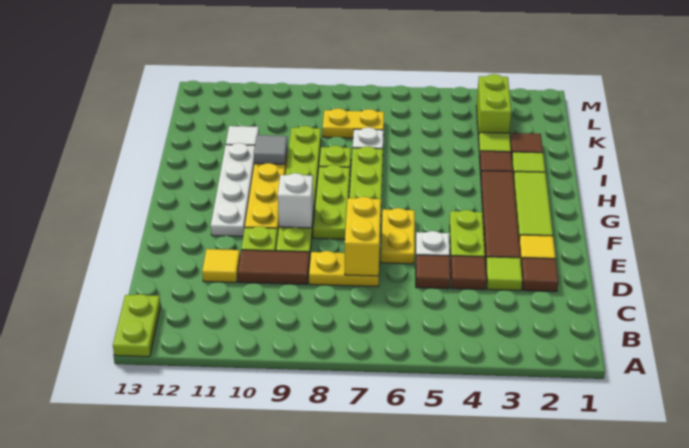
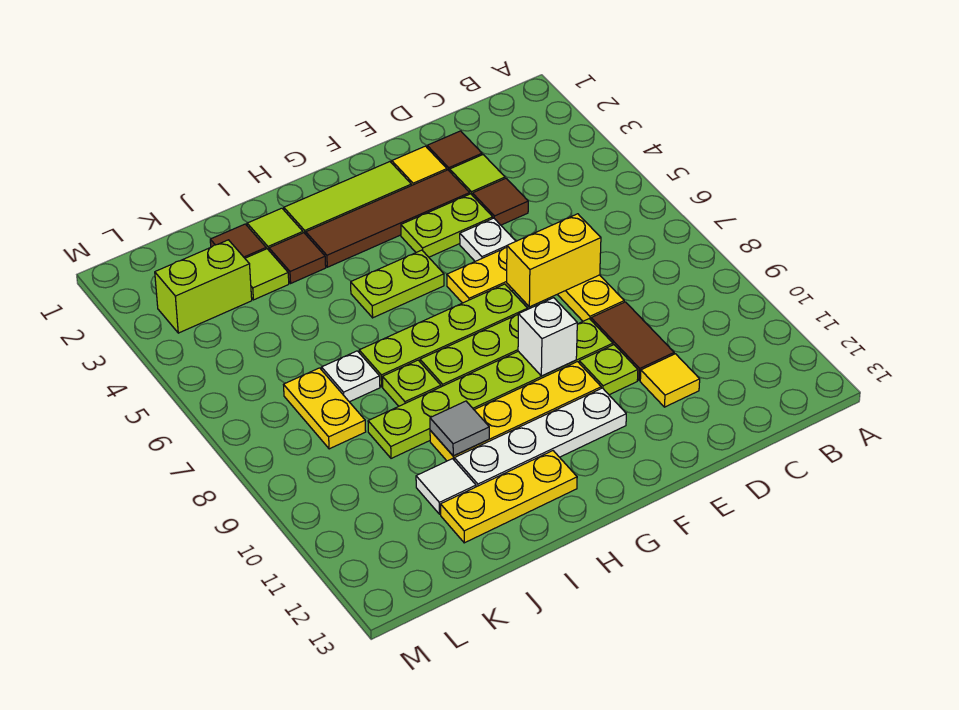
lime plate A13:B13 level 1 -> lime plate G5:H5 level 1
brown tile D5 level 1 -> none
none -> yellow plate H12:J12 level 1

